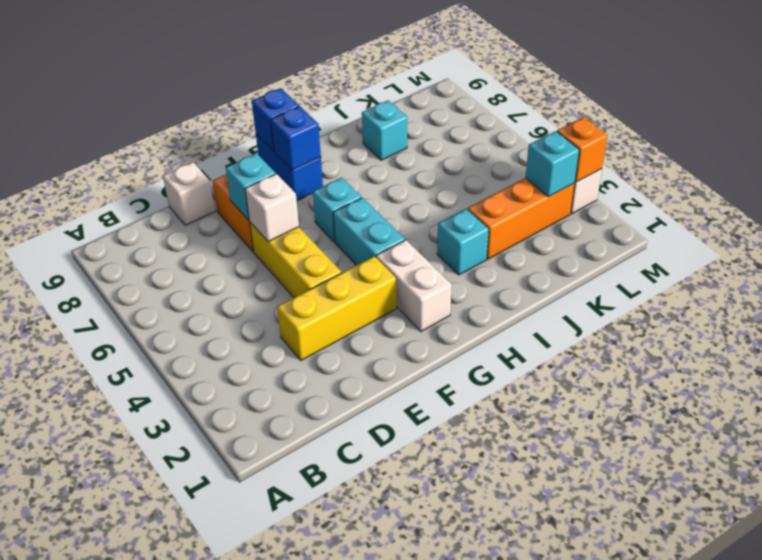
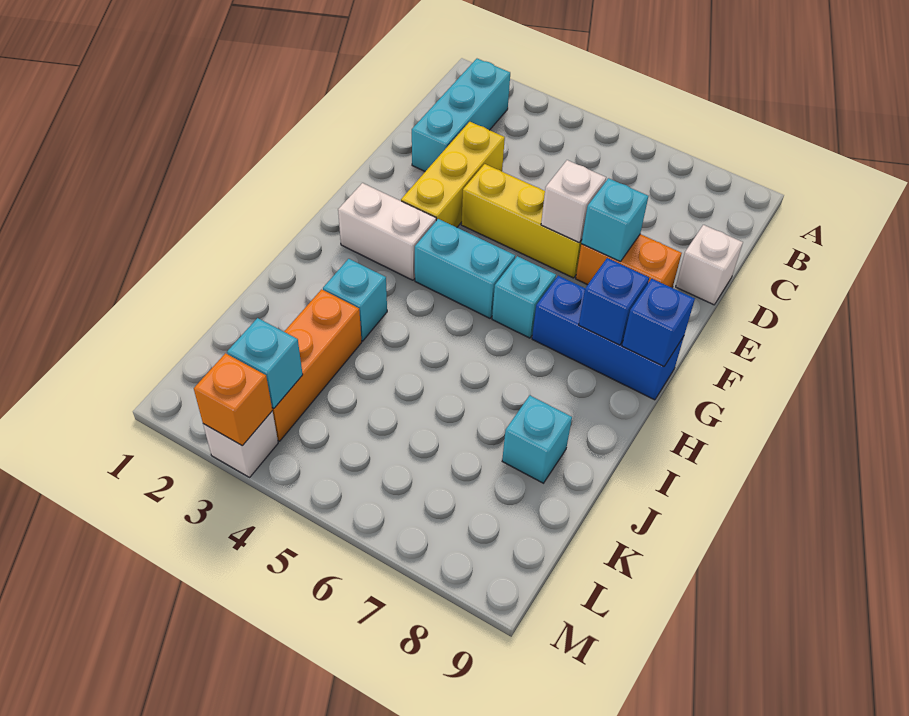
none -> cyan brick B2:D2 level 1
blue brick G8:G9 level 1 -> blue brick G7:G9 level 1

